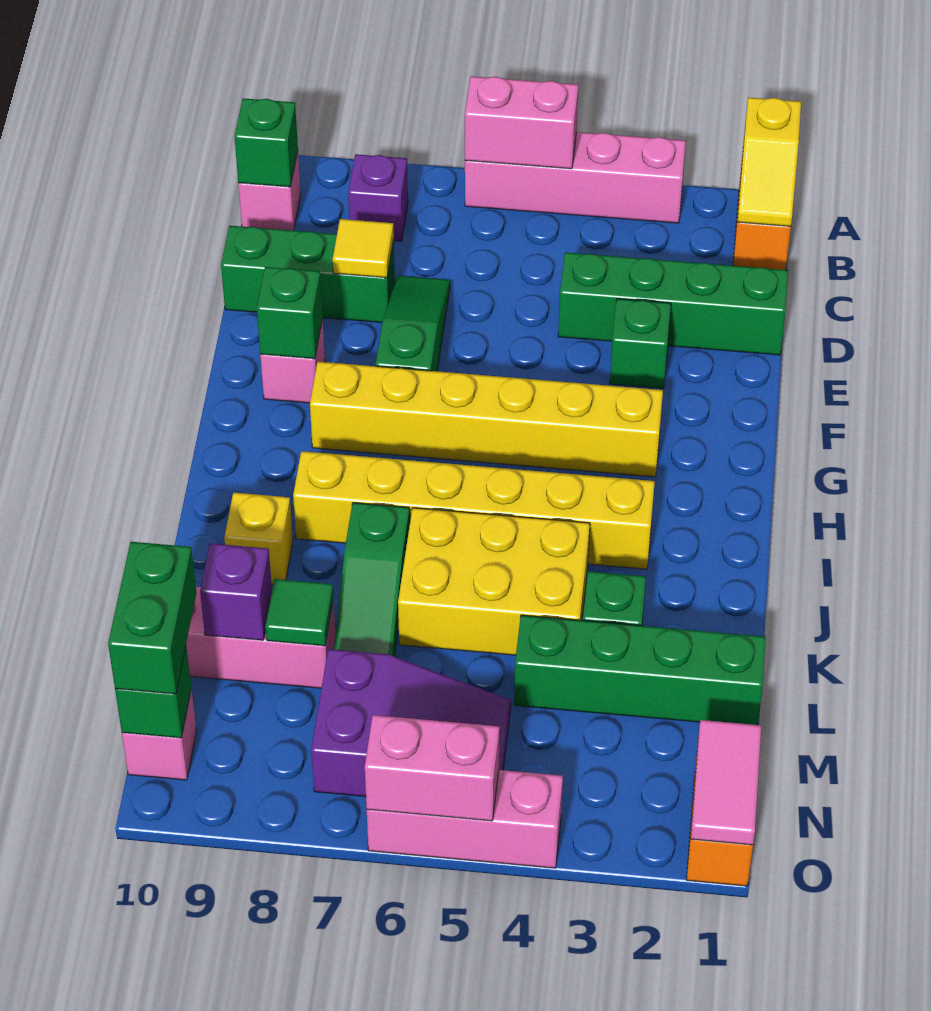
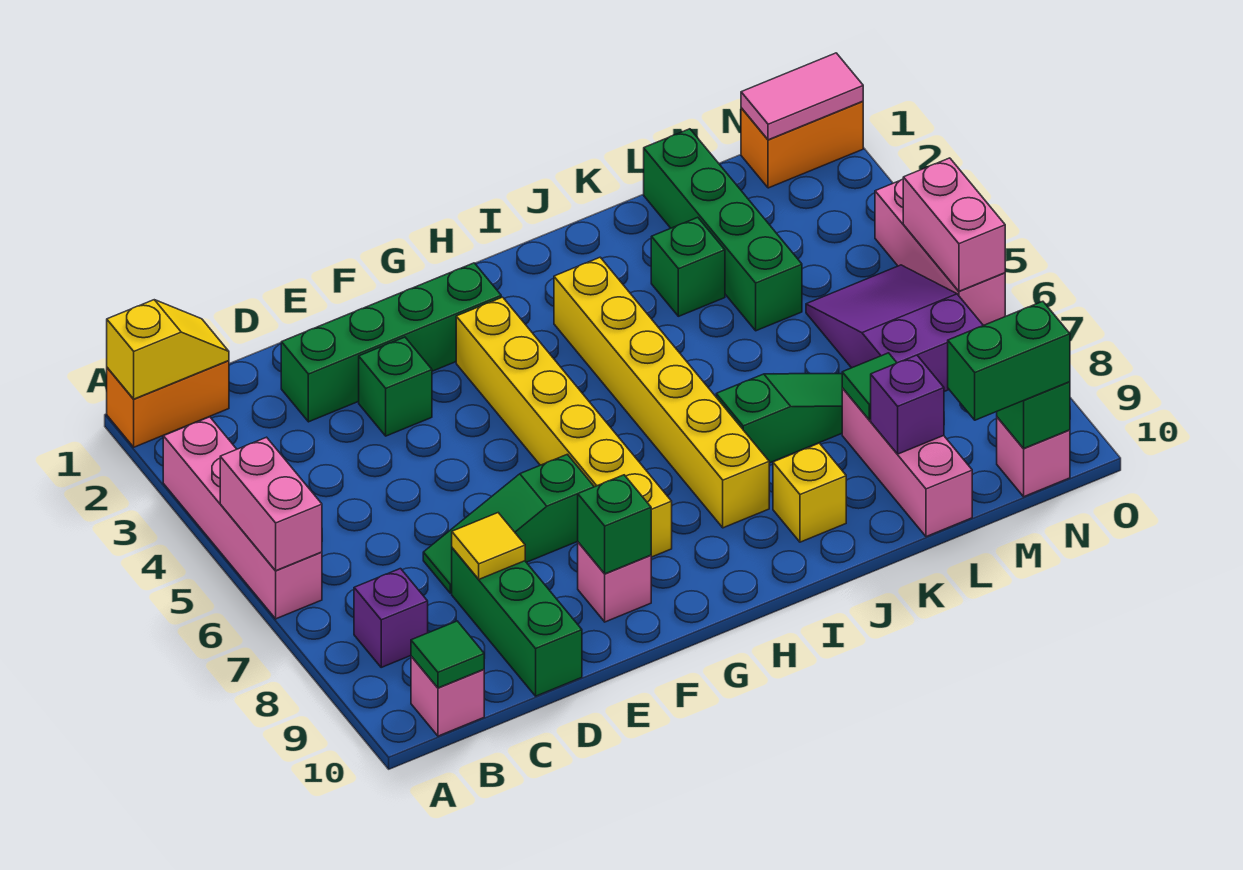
green brick B10 level 2 -> green tile B10 level 2
green brick D1:D4 level 1 -> green brick D2:G2 level 1
yellow brick J4:K6 level 1 -> none

